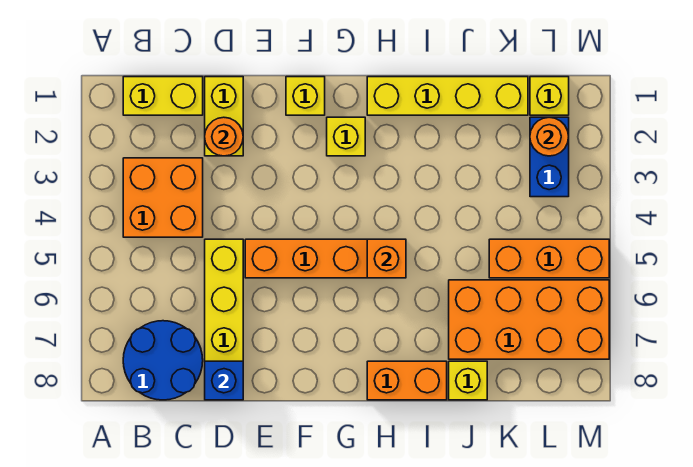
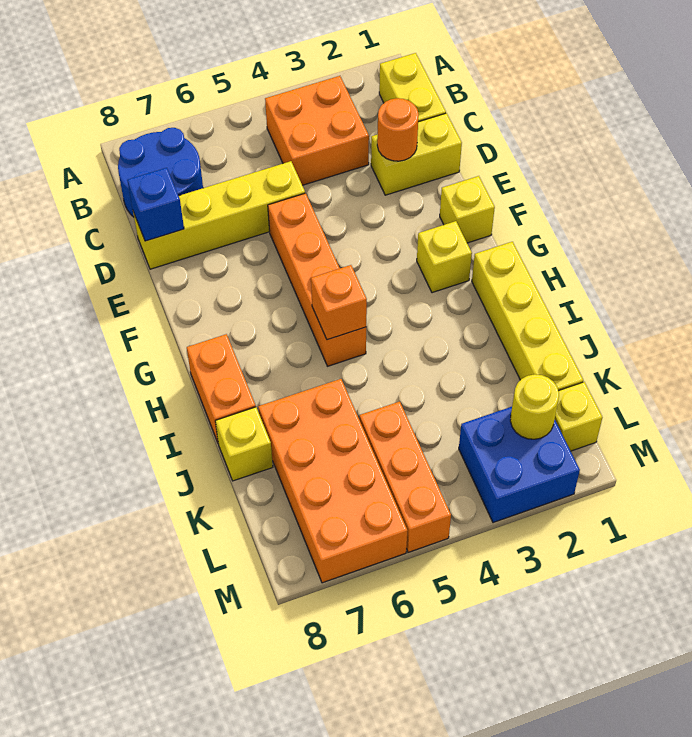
blue brick L2:L3 level 1 -> blue brick L2:M3 level 1
orange round brick L2 level 2 -> yellow round brick L2 level 2

